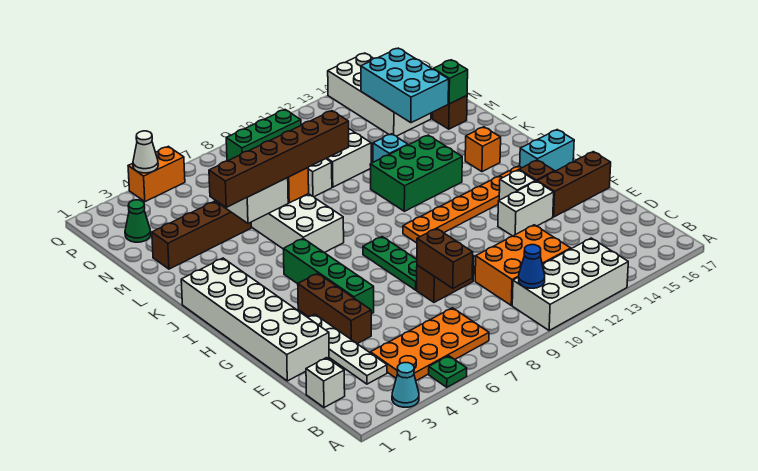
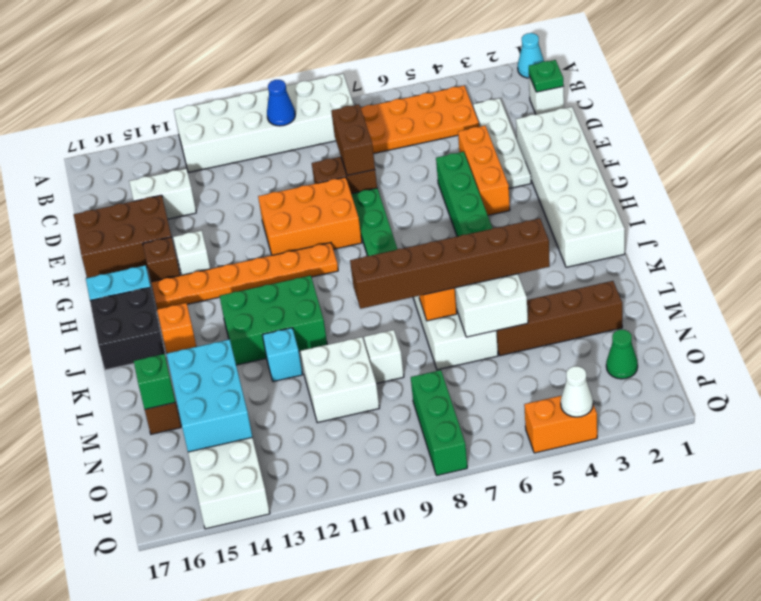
cyan cone A3 level 1 -> cyan cone A1 level 1
green plate A5 level 1 -> green plate C1 level 2
white brick A10:B13 level 1 -> white brick A8:B13 level 1
orange brick C10:D12 level 1 -> orange brick F9:G11 level 1
brown brick E4:G4 level 1 -> orange brick E4:G4 level 1
white brick F13:F14 level 1 -> white brick D14:D15 level 1
brown brick F15:F17 level 1 -> brown brick E15:F17 level 1
none -> black brick I16:J17 level 1
green brick P8:P10 level 1 -> green brick O8:Q8 level 1

